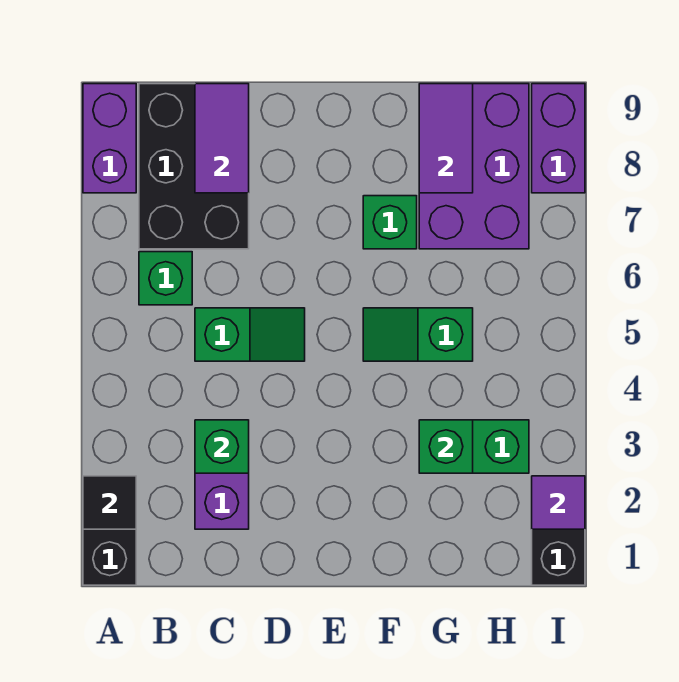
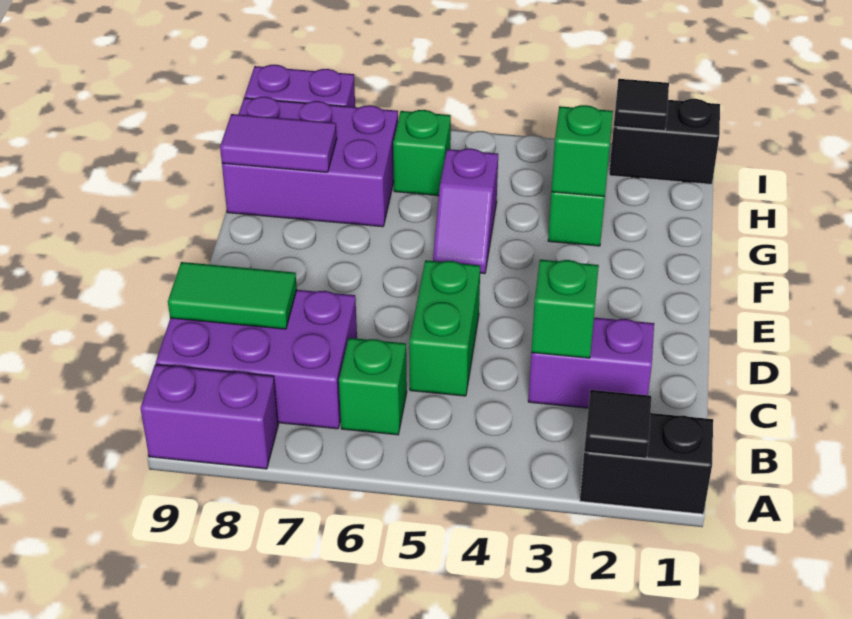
black brick B7:C9 level 1 -> purple brick B7:C9 level 1
green slope C5:D5 level 1 top C -> green brick C5:D5 level 1
purple tile C8:C9 level 2 -> green tile C8:C9 level 2
green slope F5:G5 level 1 top G -> purple slope F5:G5 level 1 top G
green brick F7 level 1 -> green brick H6 level 1
purple tile I2 level 2 -> black tile I2 level 2

